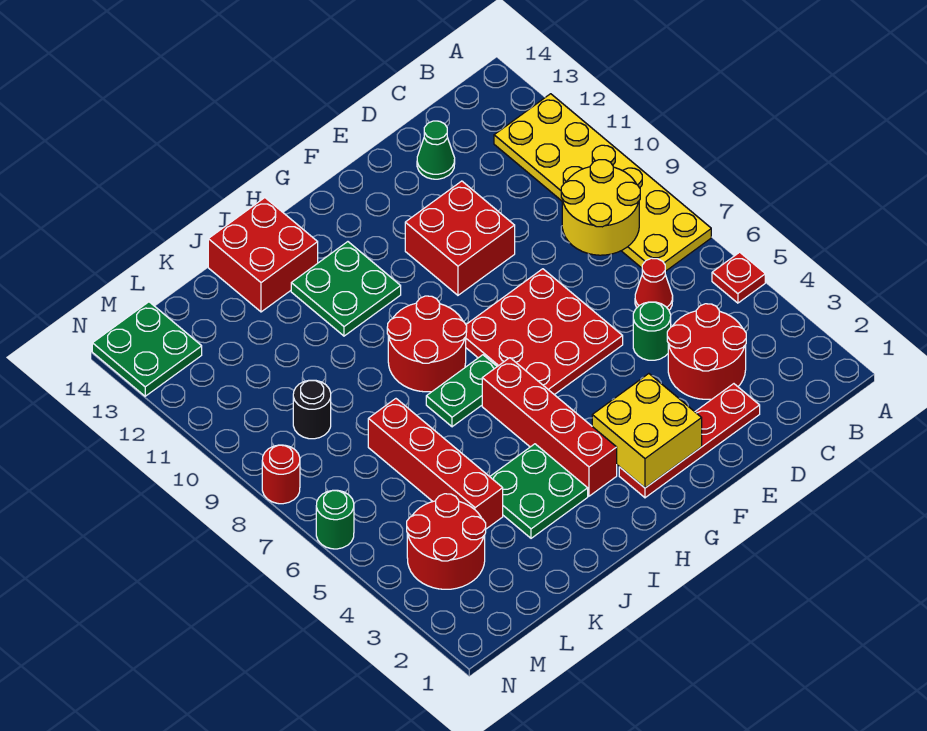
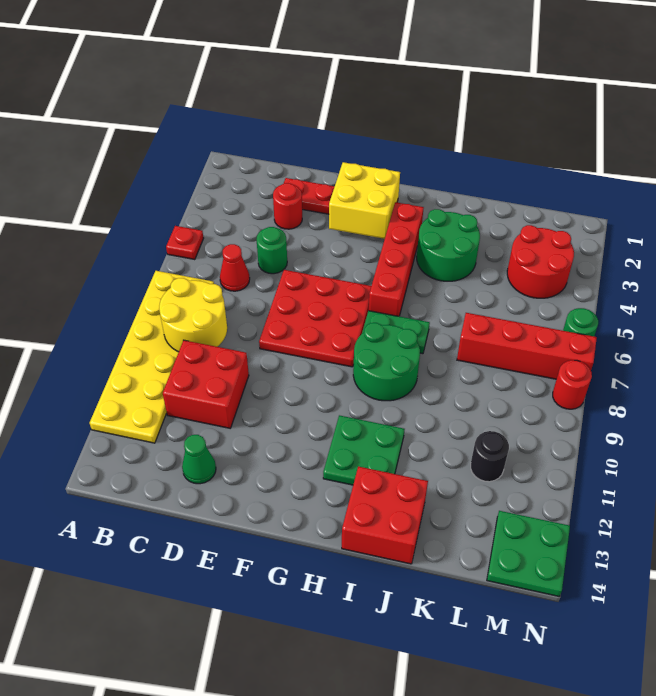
red round brick C3:D4 level 1 -> red round brick D3 level 1
red brick E10:F11 level 1 -> red brick C10:D11 level 1
red round brick H8:I9 level 1 -> green round brick H8:I9 level 1
green plate I3:J4 level 1 -> green round brick I3:J4 level 1
red brick K4:K7 level 1 -> red brick K7:N7 level 1
black round brick L9 level 1 -> black round brick L11 level 1

